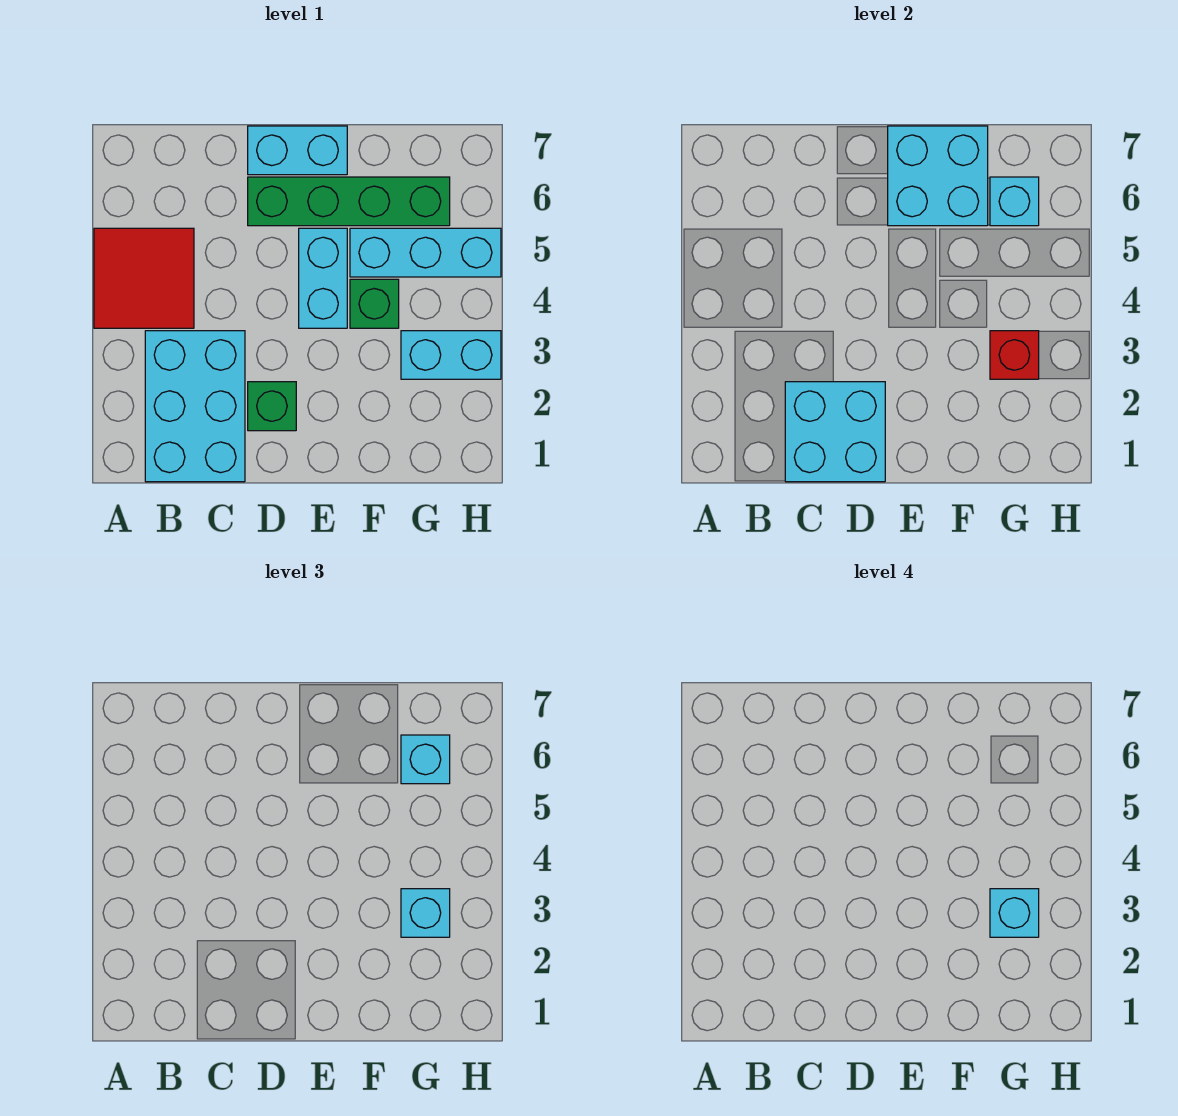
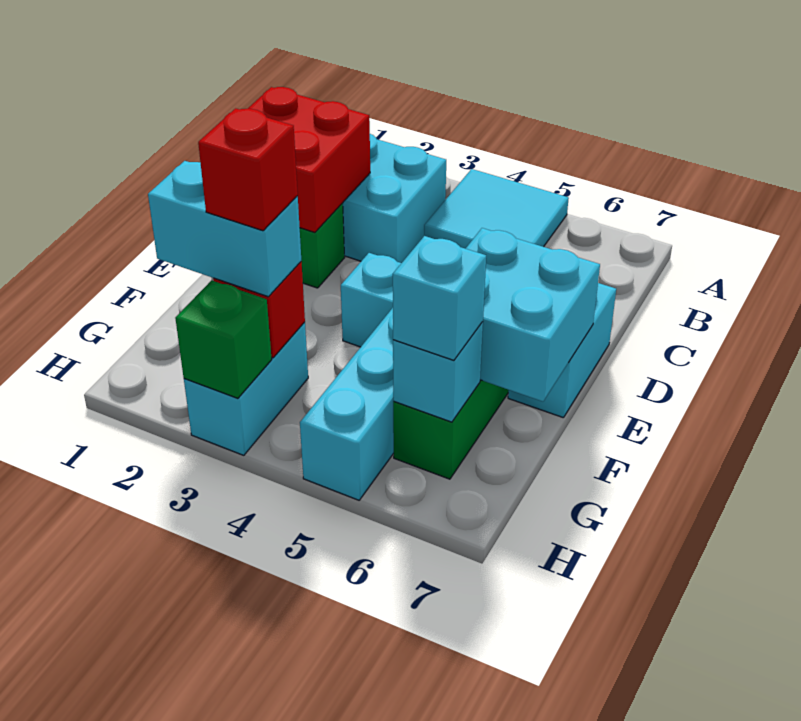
red tile A4:B5 level 1 -> cyan tile A4:B5 level 1
cyan brick C1:D2 level 2 -> red brick C1:D2 level 2
green brick F4 level 1 -> green brick H3 level 2
cyan brick G3 level 3 -> cyan brick G2:G3 level 3
cyan brick G3 level 4 -> red brick G3 level 4

